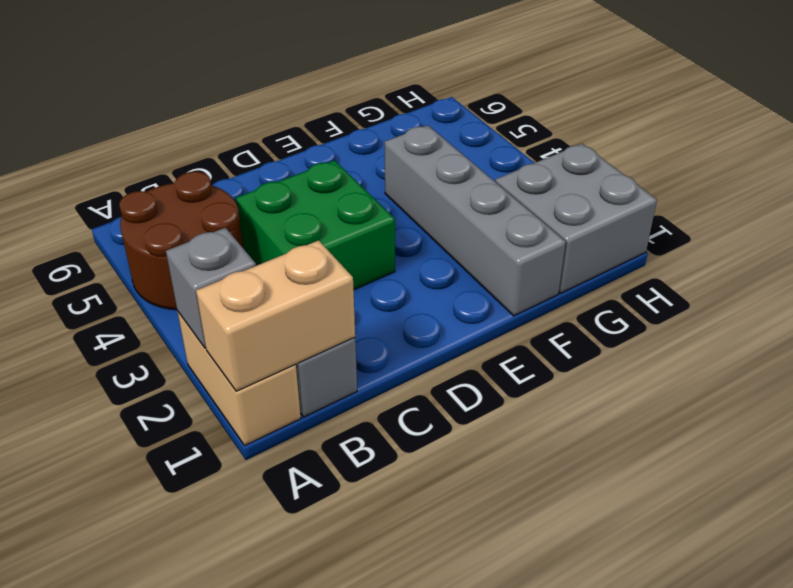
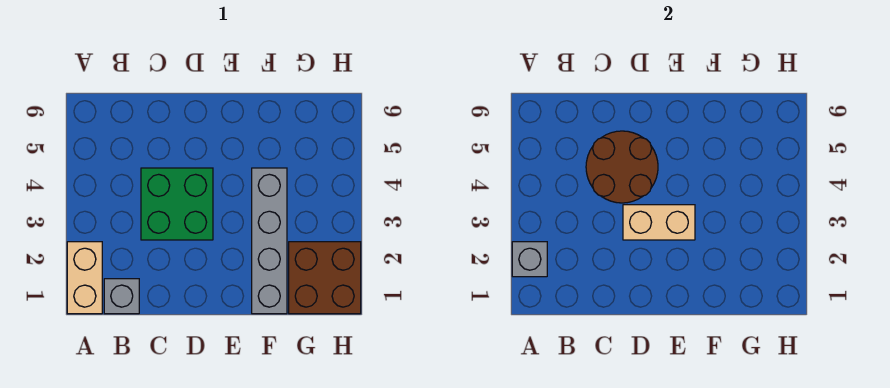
tan brick A1:B1 level 2 -> tan brick D3:E3 level 2
brown round brick A4:B5 level 1 -> brown round brick C4:D5 level 2
grey brick G1:H2 level 1 -> brown brick G1:H2 level 1

